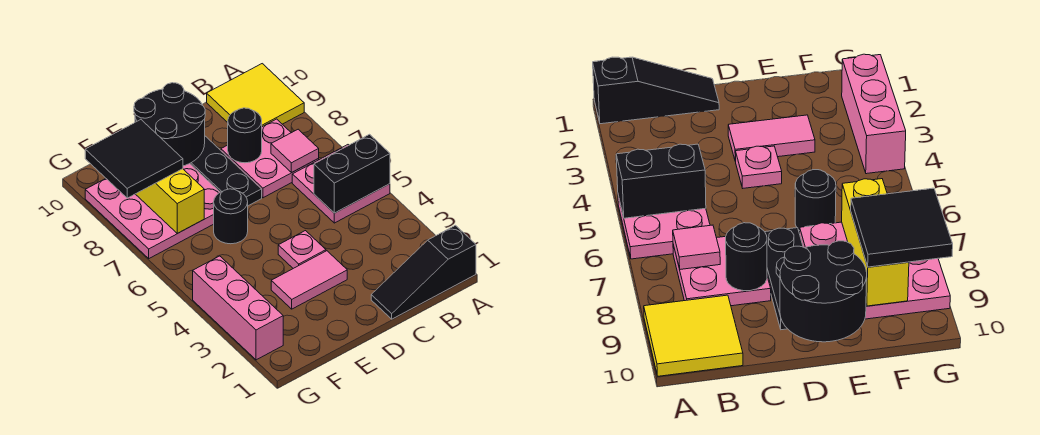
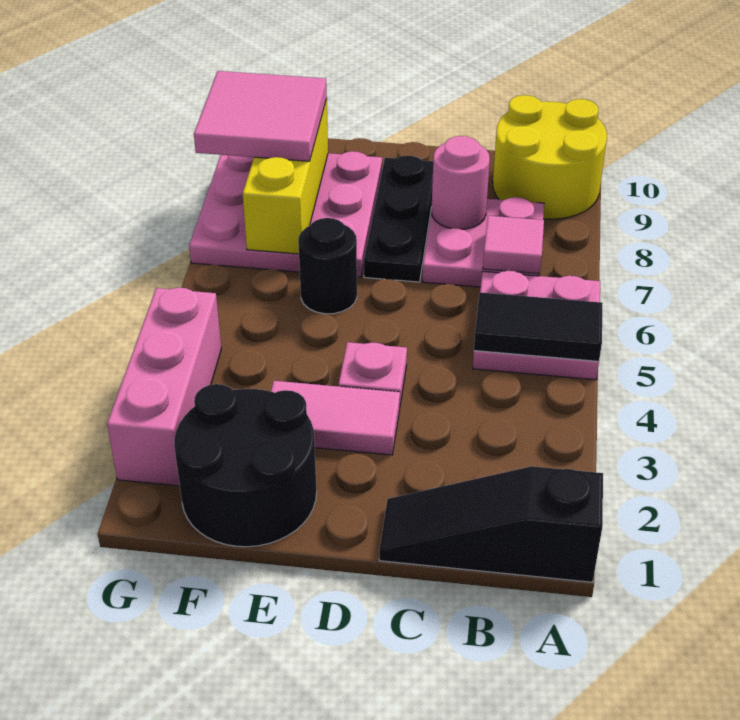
black brick A5:B5 level 2 -> black tile A5:B5 level 2
yellow tile A9:B10 level 1 -> yellow round brick A9:B10 level 1
black round brick C8 level 2 -> pink round brick C8 level 2
black round brick D9:E10 level 2 -> black round brick E1:F2 level 1
black tile F8:G9 level 3 -> pink tile F8:G9 level 3

